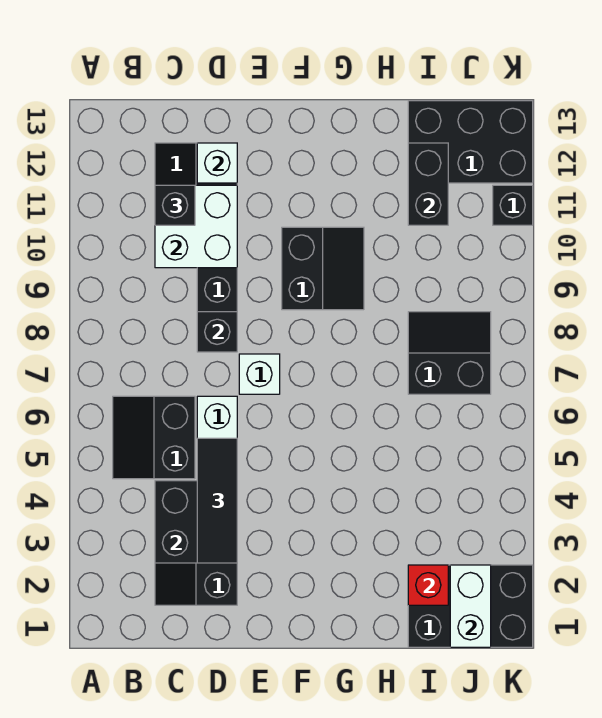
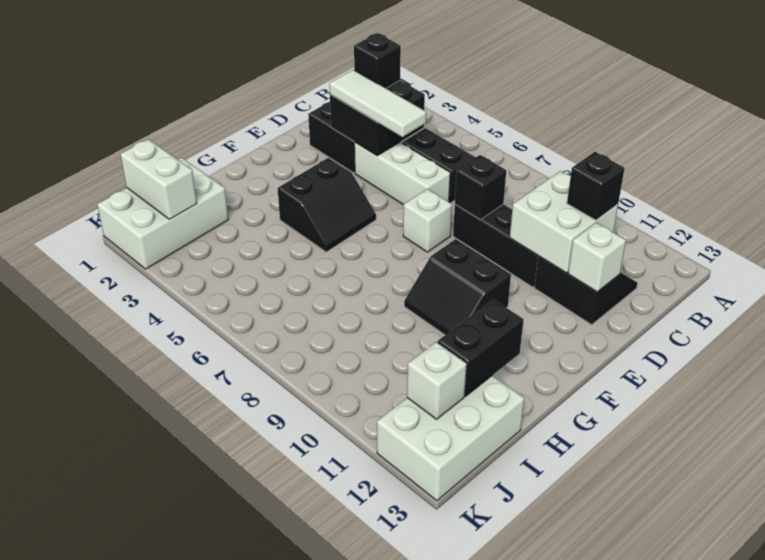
black tile D3:D5 level 3 -> white tile D3:D5 level 3
black brick I1:K2 level 1 -> white brick I1:K2 level 1
red brick I2 level 2 -> none
black slope I7:J8 level 1 top 7 -> black slope F4:G5 level 1 top 4
black brick I11:I12 level 2 -> black brick H12:I12 level 2
black brick I12:K13 level 1 -> white brick I12:K13 level 1
none -> white brick J12 level 2
black brick K11 level 1 -> black brick C3 level 3

